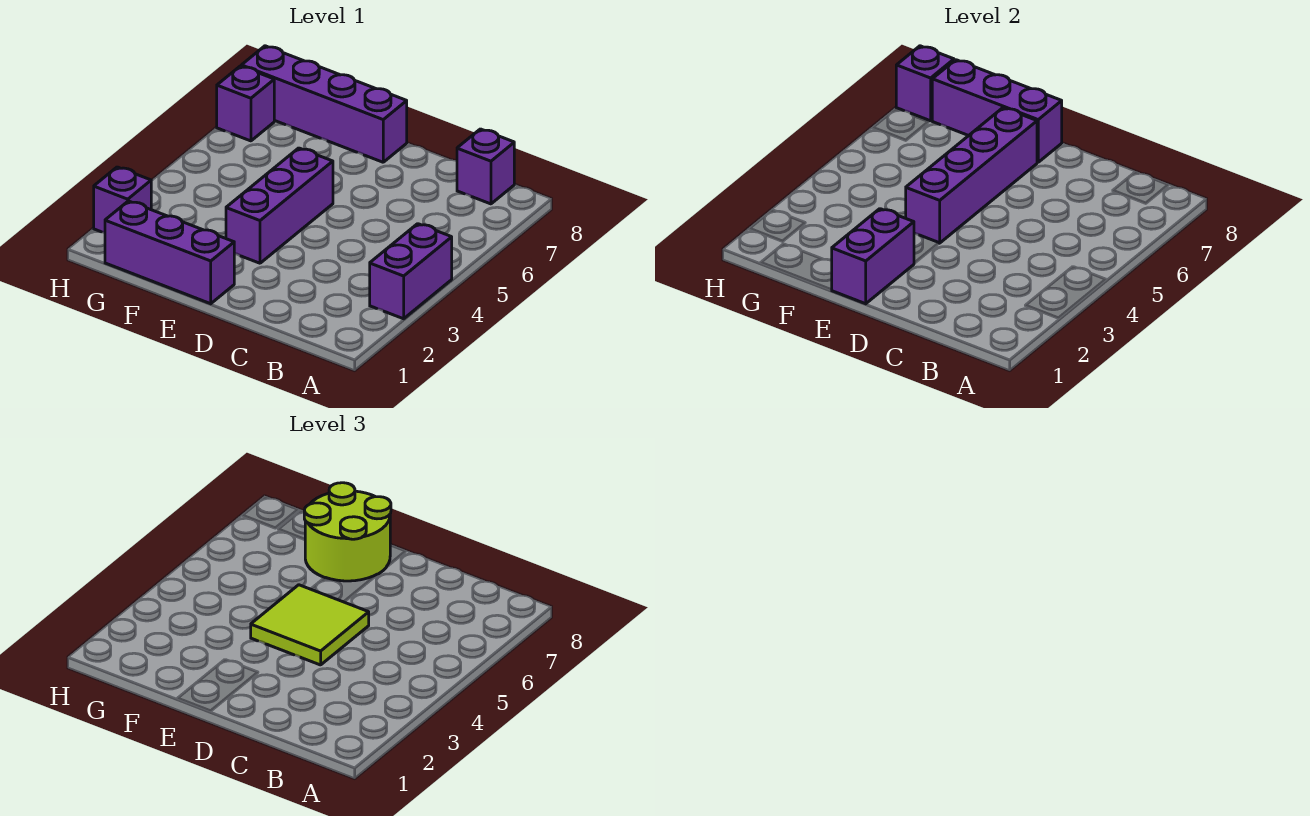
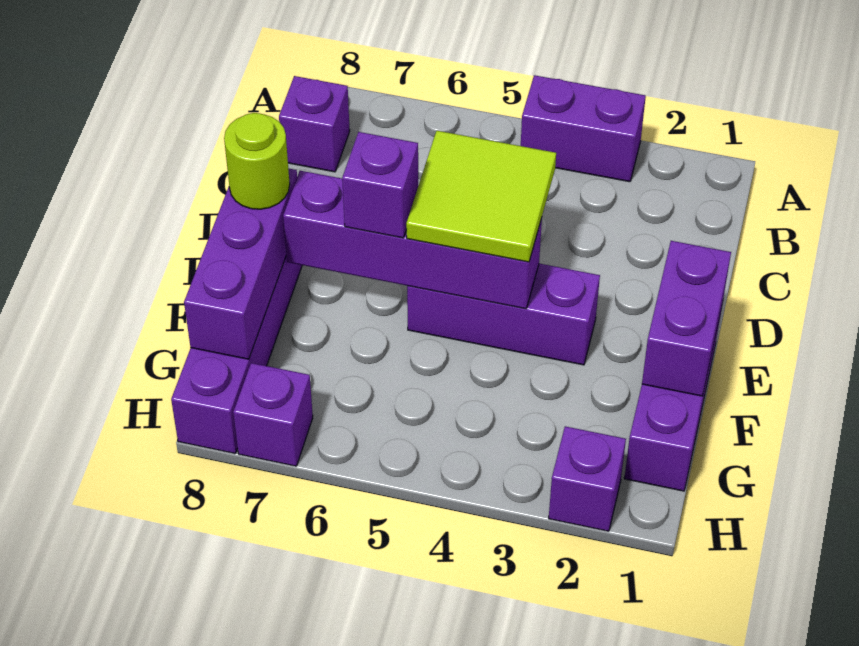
purple brick E1:E2 level 2 -> purple brick E1:F1 level 2
lime round brick E7:F8 level 3 -> lime round brick E8 level 3
purple brick H8 level 2 -> purple brick E6 level 3

